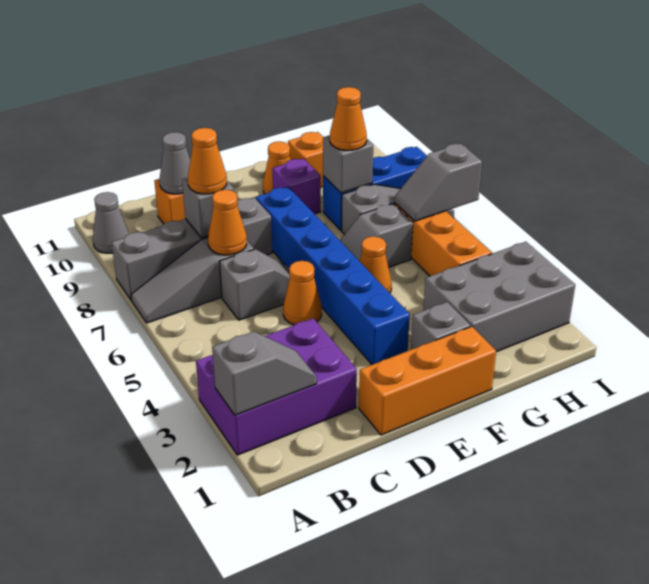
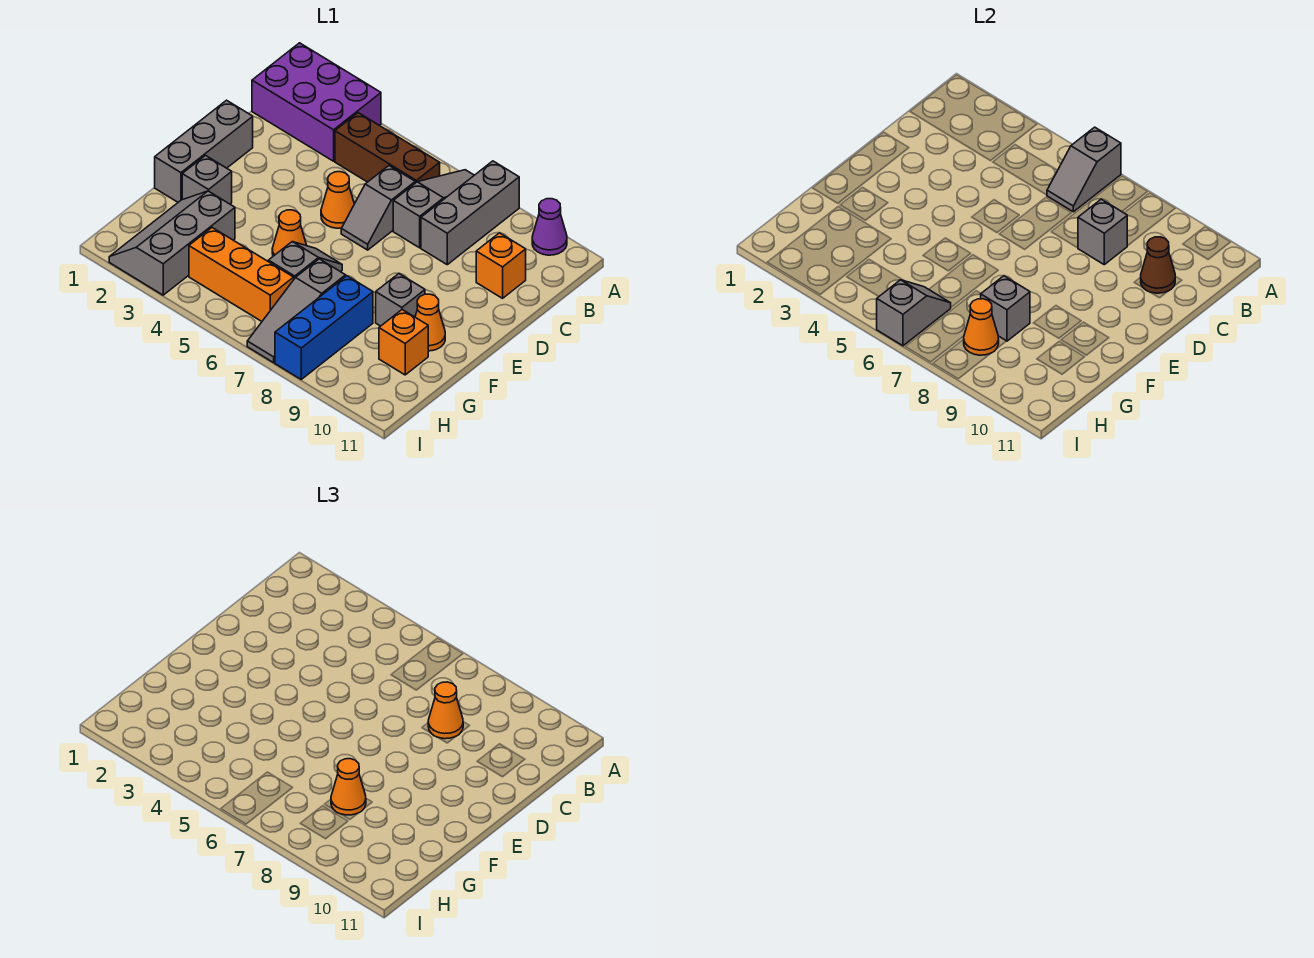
purple brick A2:C3 level 1 -> purple brick A1:B3 level 1
grey slope A2:B2 level 2 top A -> grey slope A6:B6 level 2 top A
grey brick A8:D8 level 1 -> grey brick A8:C8 level 1
grey cone A10 level 1 -> purple cone A10 level 1
none -> brown brick B4:B6 level 1
orange cone C7 level 2 -> orange cone H8 level 2
grey cone C10 level 2 -> brown cone C10 level 2
orange brick D1:F1 level 1 -> grey brick D1:F1 level 1
blue brick E3:E8 level 1 -> none
purple brick F9 level 1 -> grey brick F9 level 1
grey brick G2:I3 level 1 -> grey slope G2:I3 level 1 top 3

